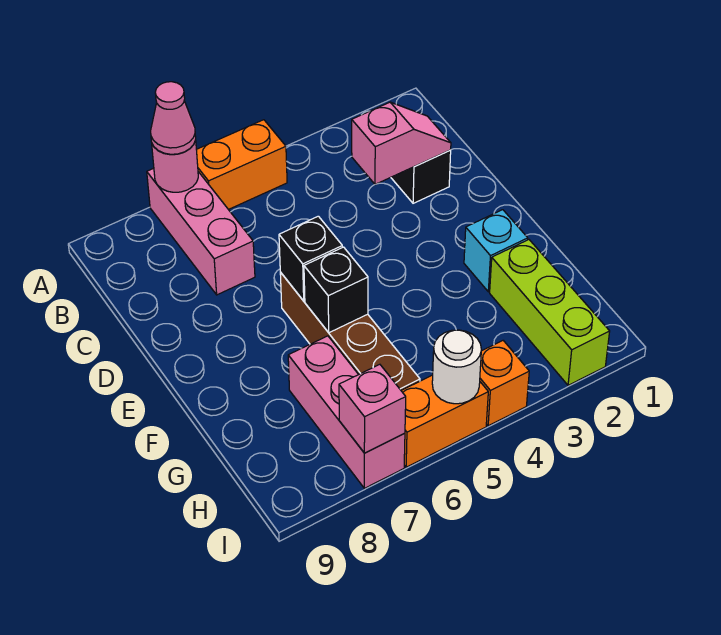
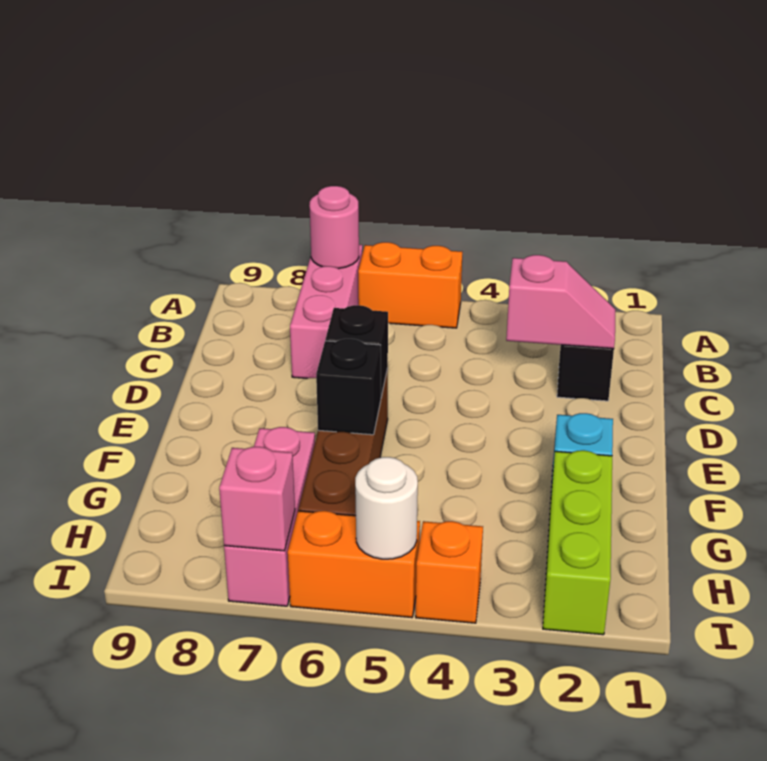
pink cone A7 level 3 -> none

